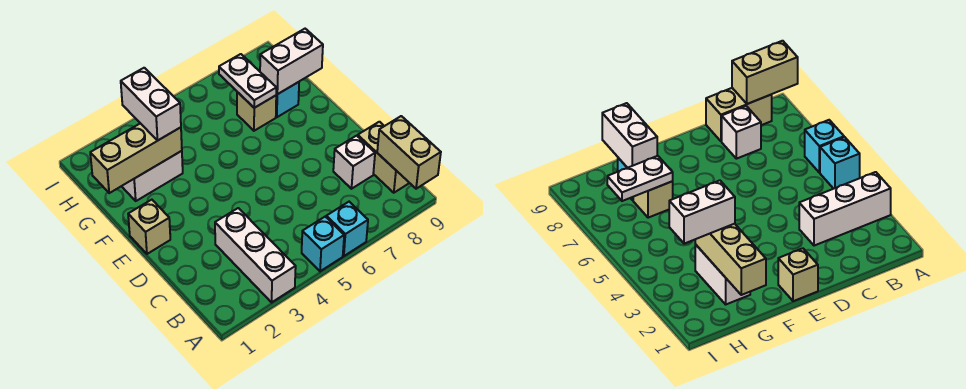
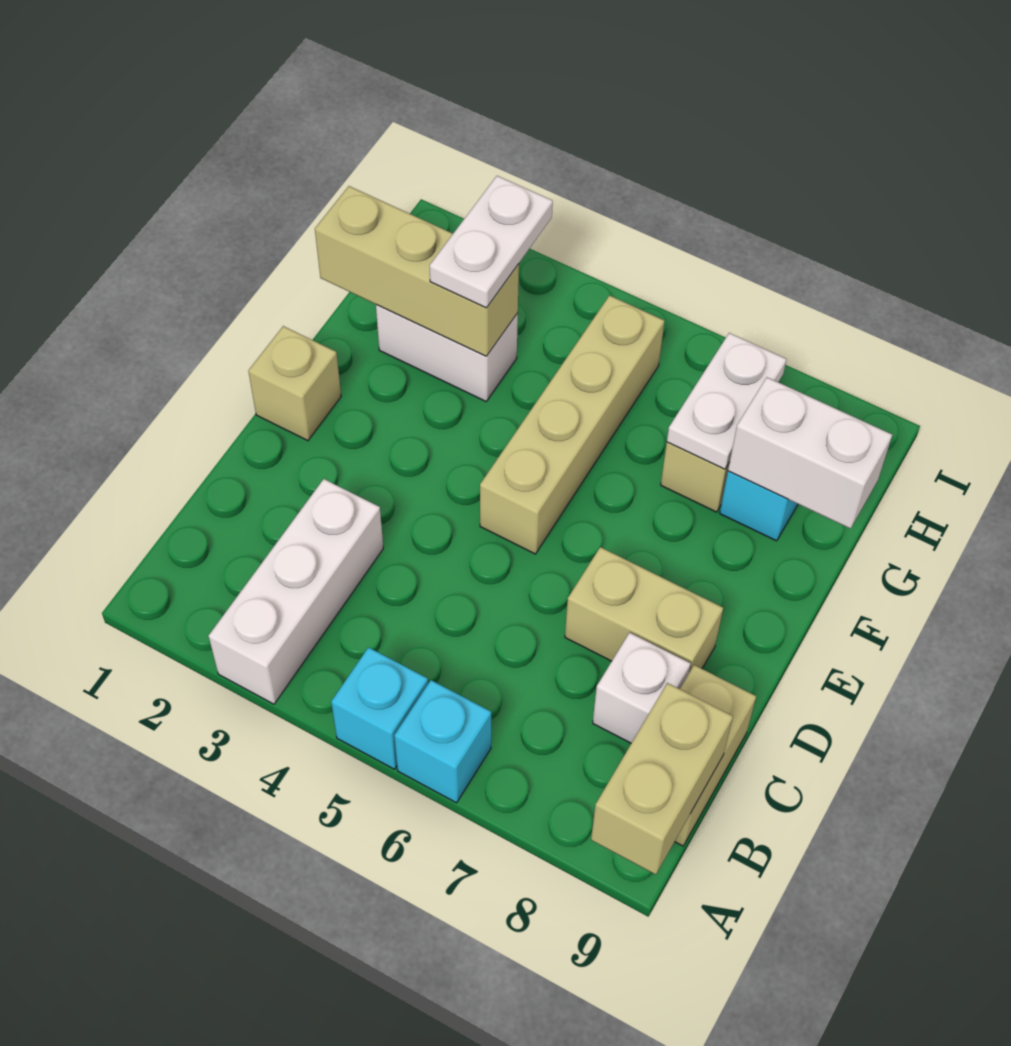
none -> tan brick D7:D8 level 1
none -> tan brick E5:H5 level 1
white brick G3:H3 level 3 -> white plate G3:H3 level 3

